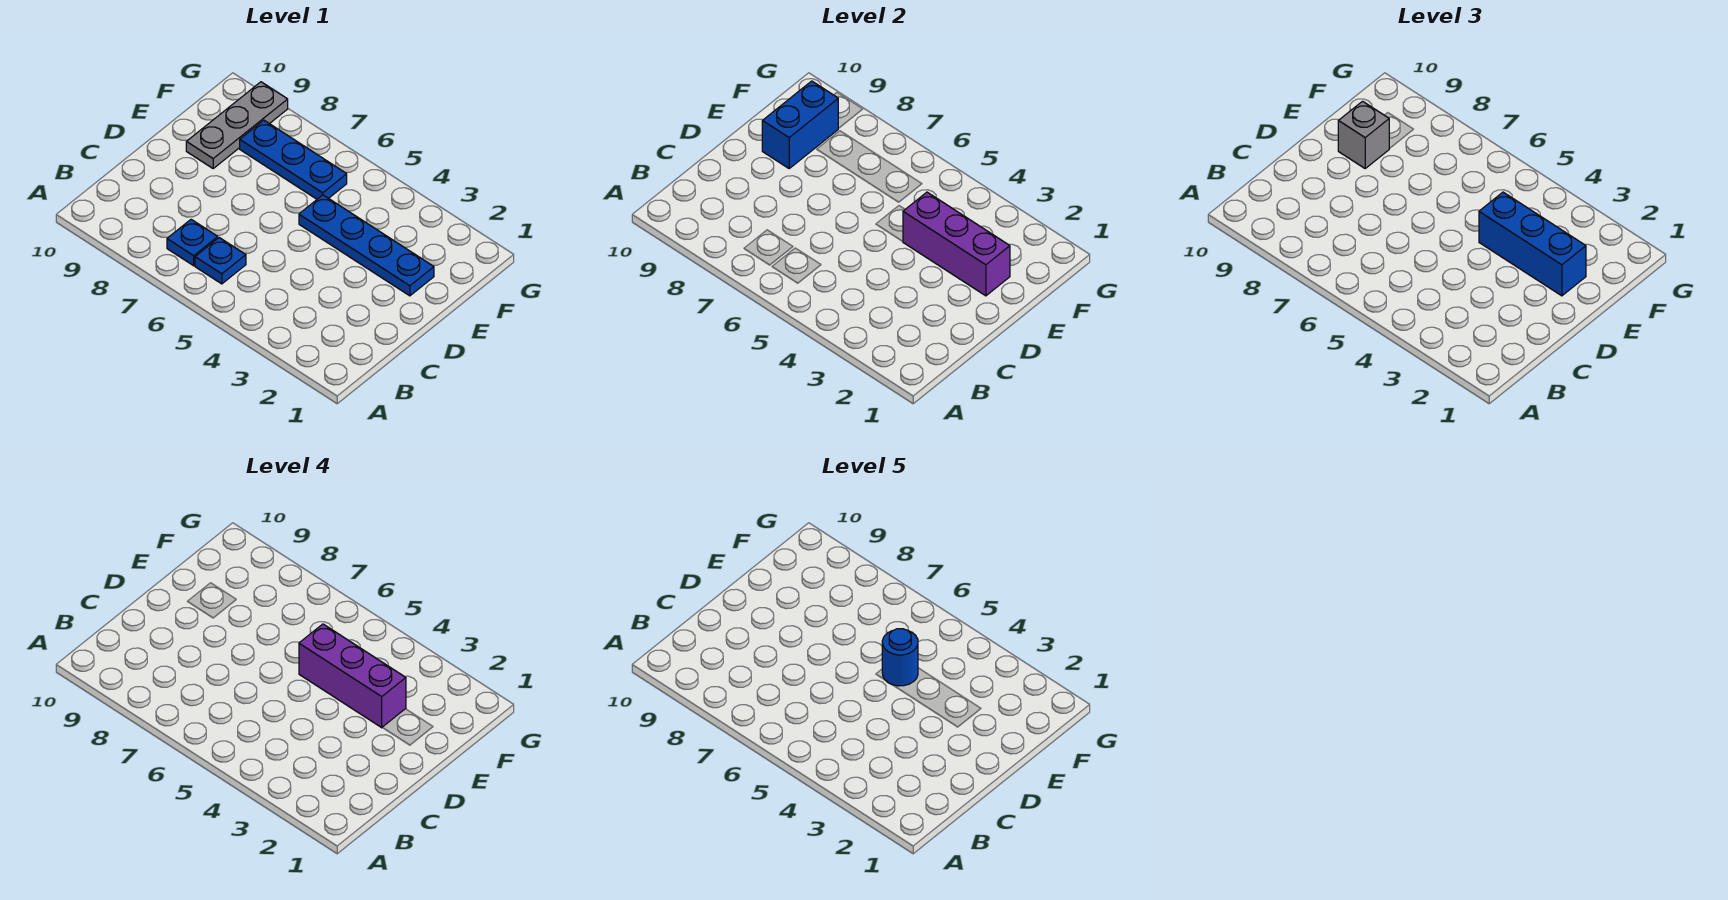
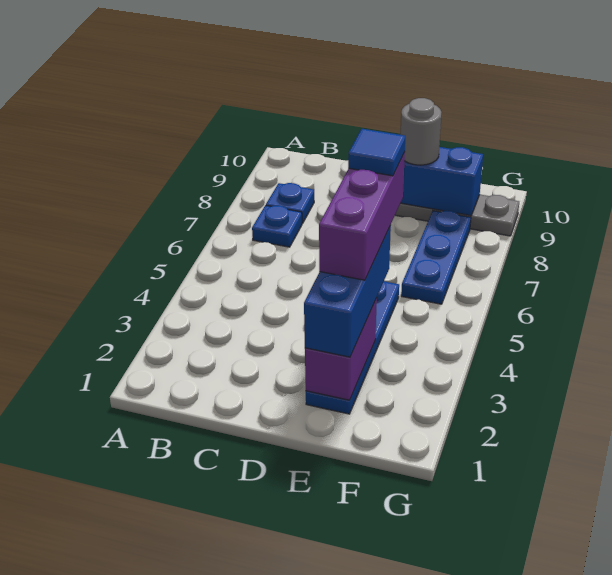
blue plate B6 level 1 -> blue plate B8 level 1
purple brick E2:E4 level 2 -> purple brick E2:E3 level 2
blue round brick E5 level 5 -> blue tile E5 level 5
grey brick E9 level 3 -> grey round brick E9 level 3

